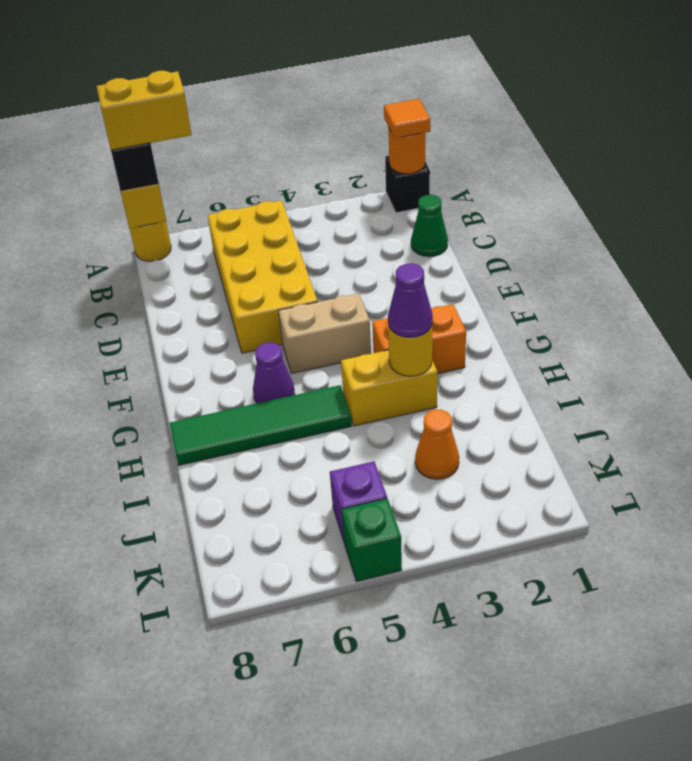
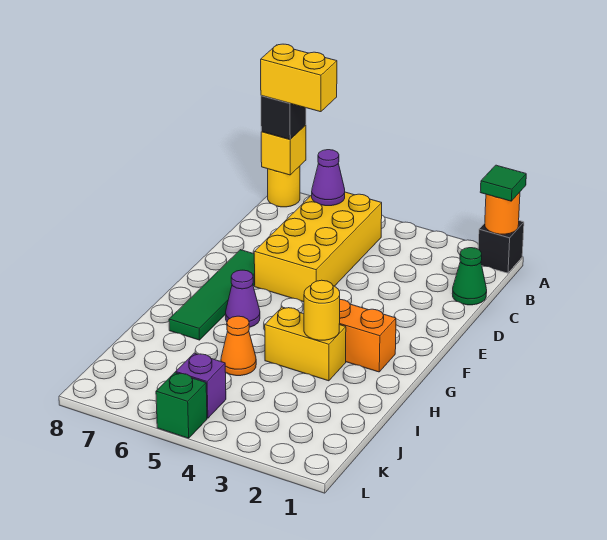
orange tile A1 level 3 -> green tile A1 level 3
tan brick F4:F5 level 1 -> none
purple cone H3 level 3 -> purple cone B6 level 2
green tile H5:H8 level 1 -> green tile E7:H7 level 1
orange cone J3 level 1 -> orange cone I5 level 1

